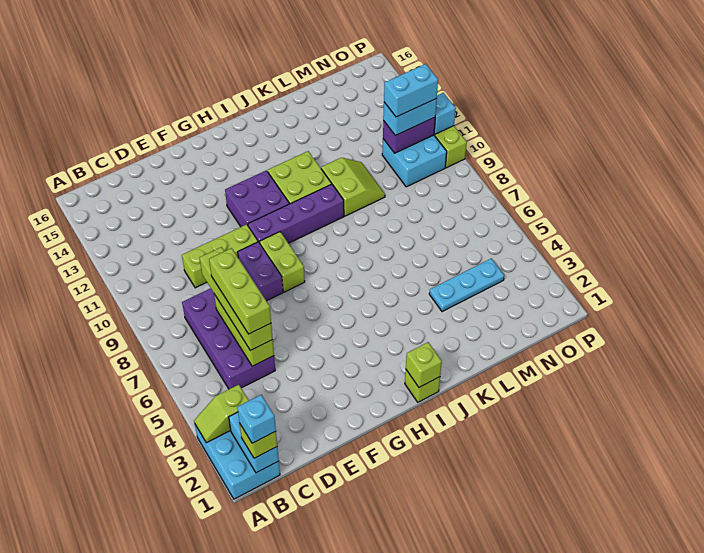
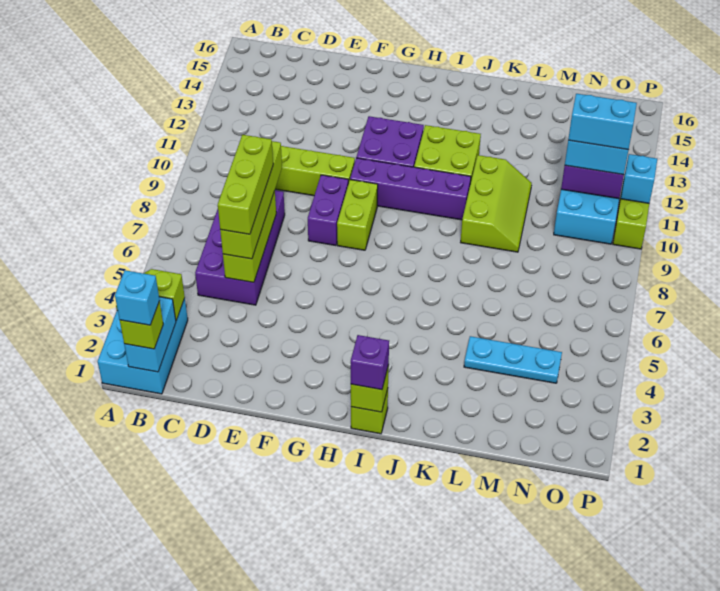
none -> purple brick I1 level 3
lime slope K10:L11 level 1 top K -> lime slope K9:L11 level 1 top K

